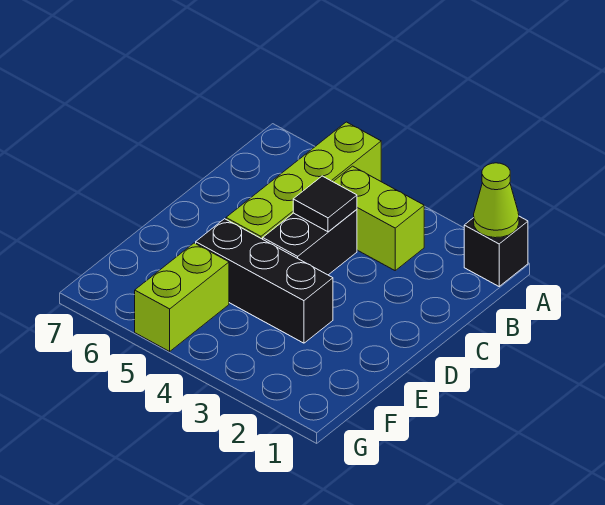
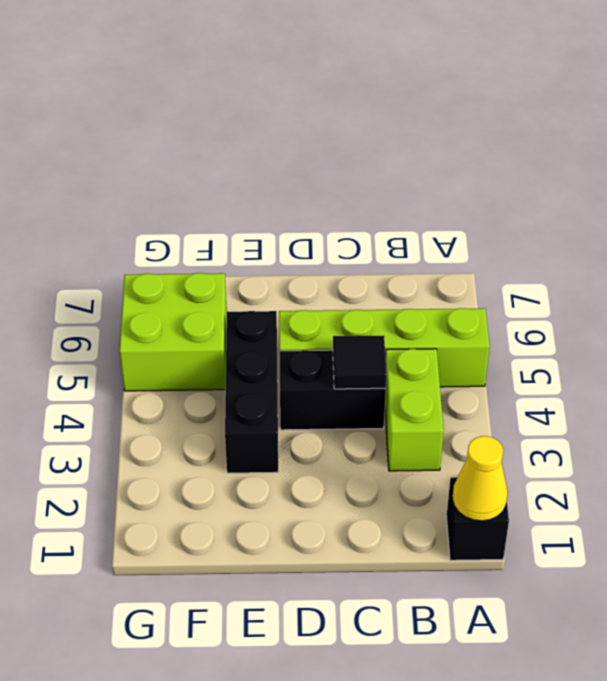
lime cone A1 level 2 -> yellow cone A1 level 2
lime brick F5:G5 level 1 -> lime brick F5:G6 level 1

